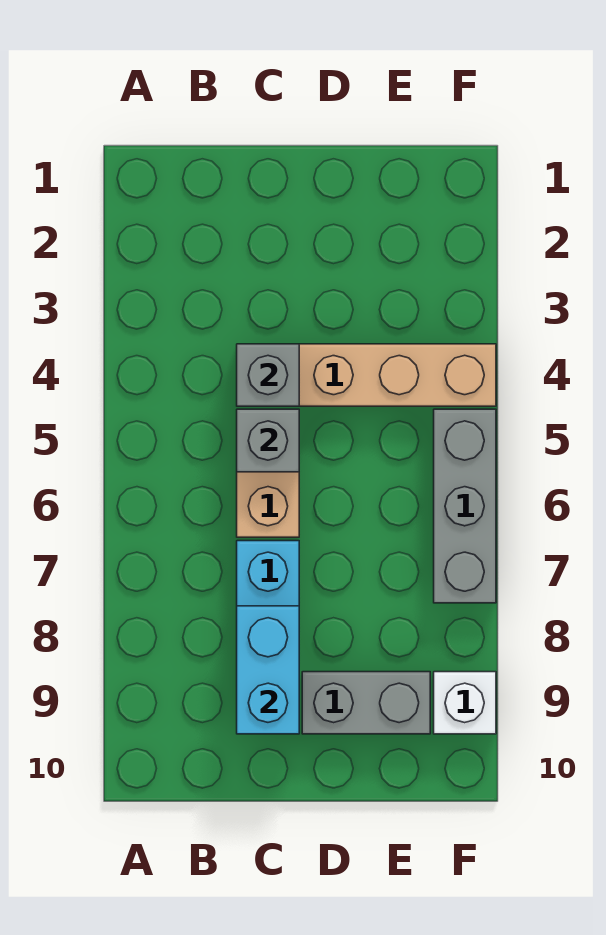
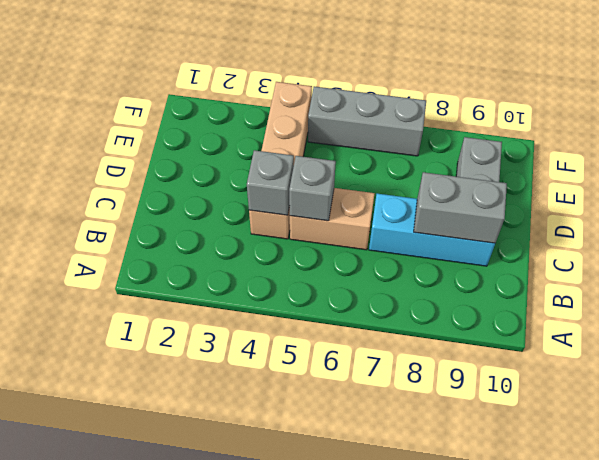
cyan brick C8:C9 level 2 -> grey brick C8:C9 level 2
white brick F9 level 1 -> none

